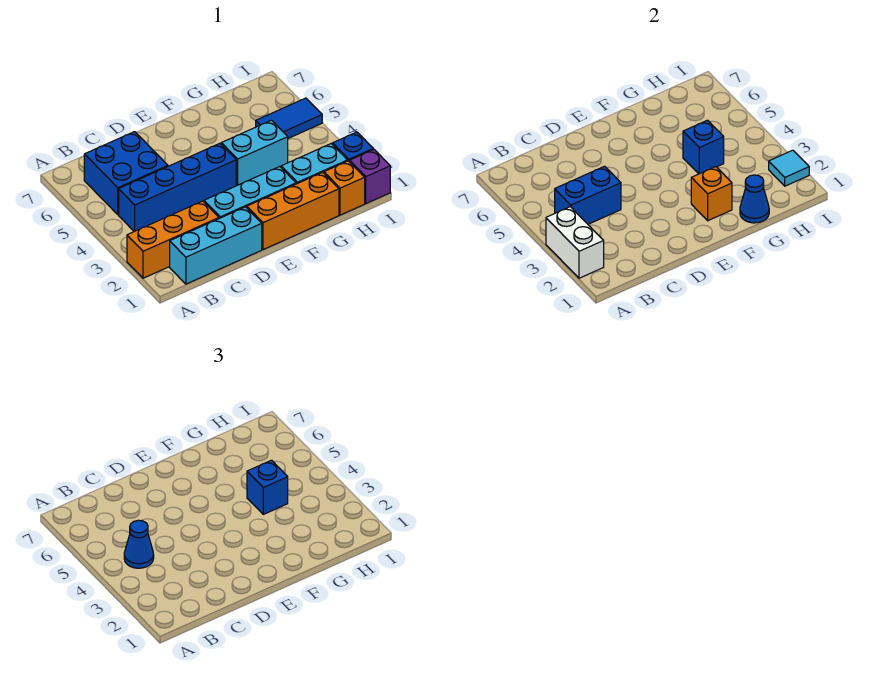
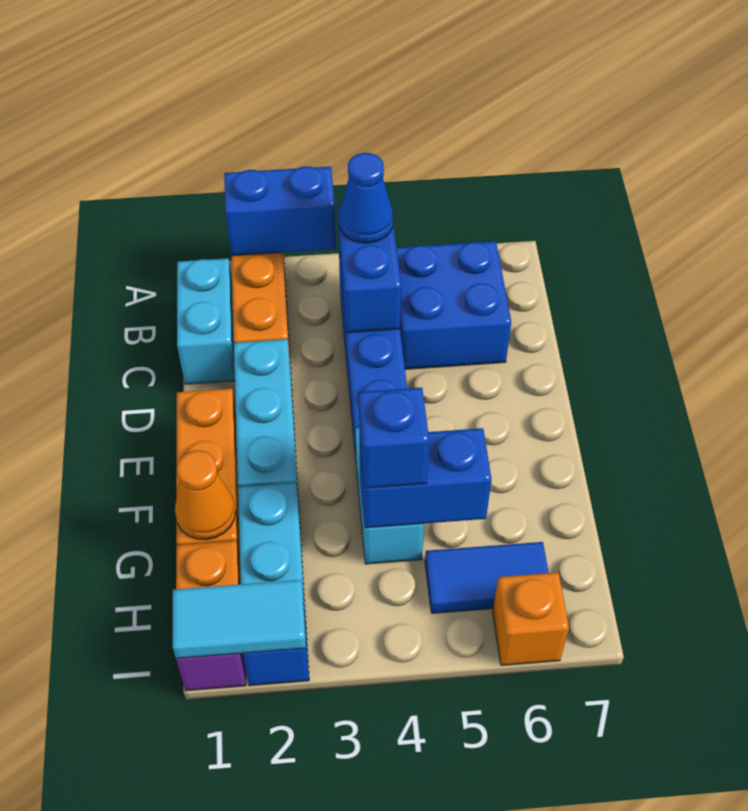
white brick A2:A3 level 2 -> blue brick A2:A3 level 2
cyan brick B1:D1 level 1 -> cyan brick B1:C1 level 1
orange brick F2 level 2 -> orange brick I6 level 1
blue cone G1 level 2 -> orange cone G1 level 2
blue brick G4 level 2 -> blue brick G4:G5 level 2
blue tile H5:I5 level 1 -> blue tile H5:H6 level 1
cyan tile I2 level 2 -> cyan tile I1:I2 level 2

